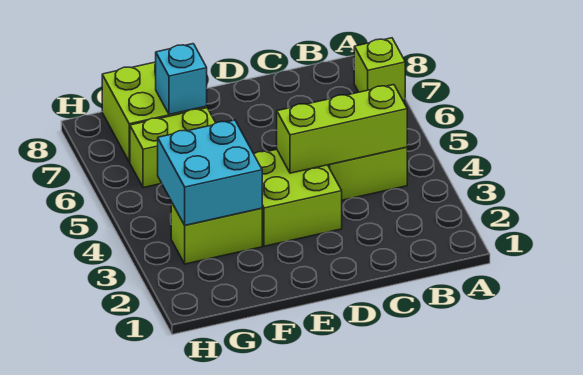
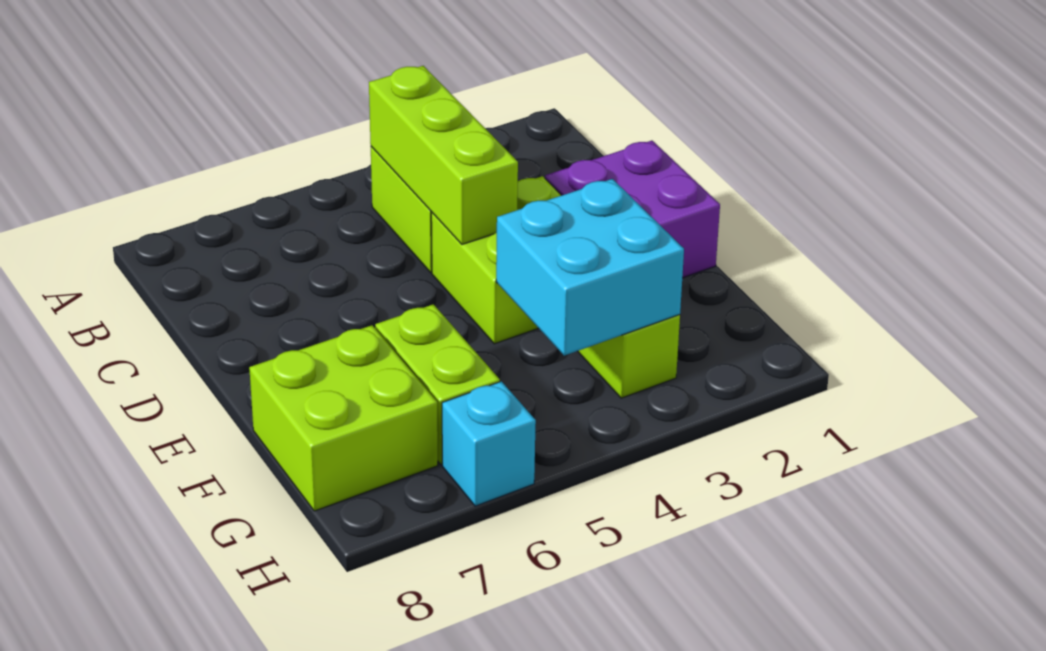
lime brick A7 level 1 -> none
none -> purple brick D1:E2 level 1
cyan brick F7 level 2 -> cyan brick H6 level 1

